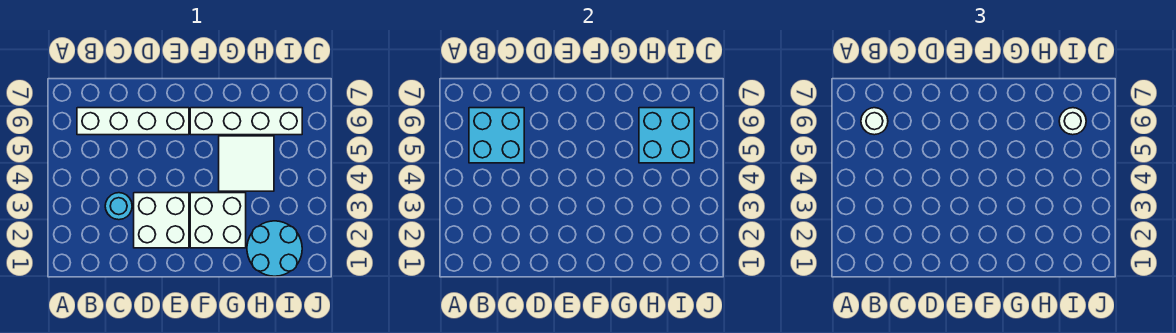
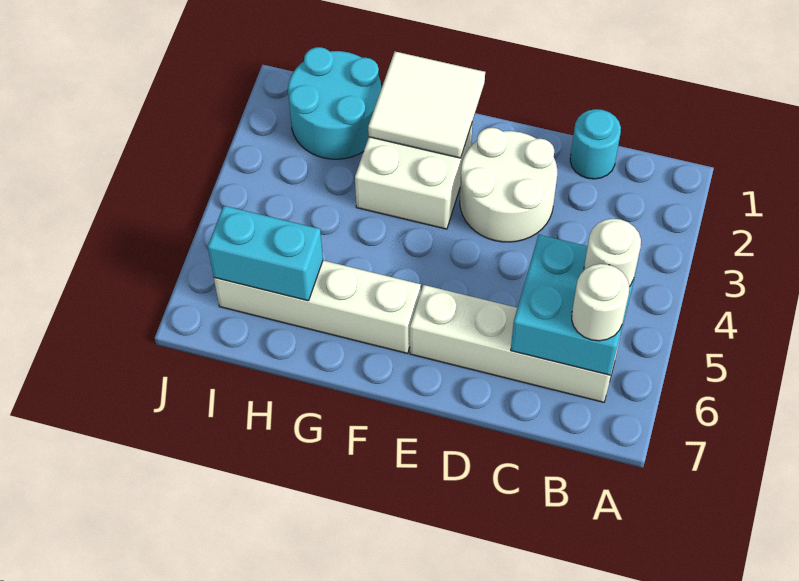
cyan round brick C3 level 1 -> cyan round brick C1 level 1
white brick D2:E3 level 1 -> white round brick D2:E3 level 1
white tile G4:H5 level 1 -> white tile F1:G2 level 2
cyan brick H5:I6 level 2 -> cyan brick H6:I6 level 2
white round brick I6 level 3 -> white round brick B5 level 3

